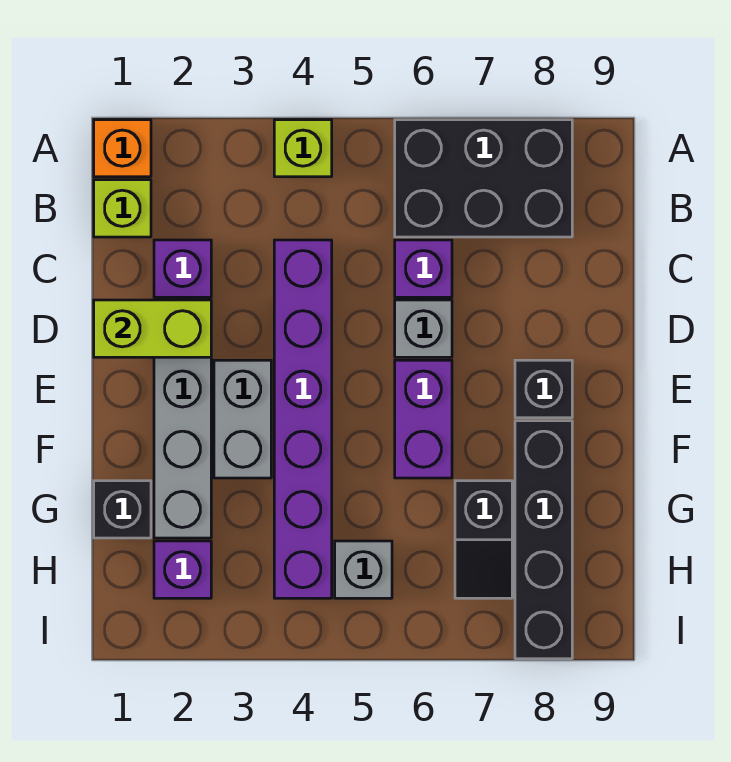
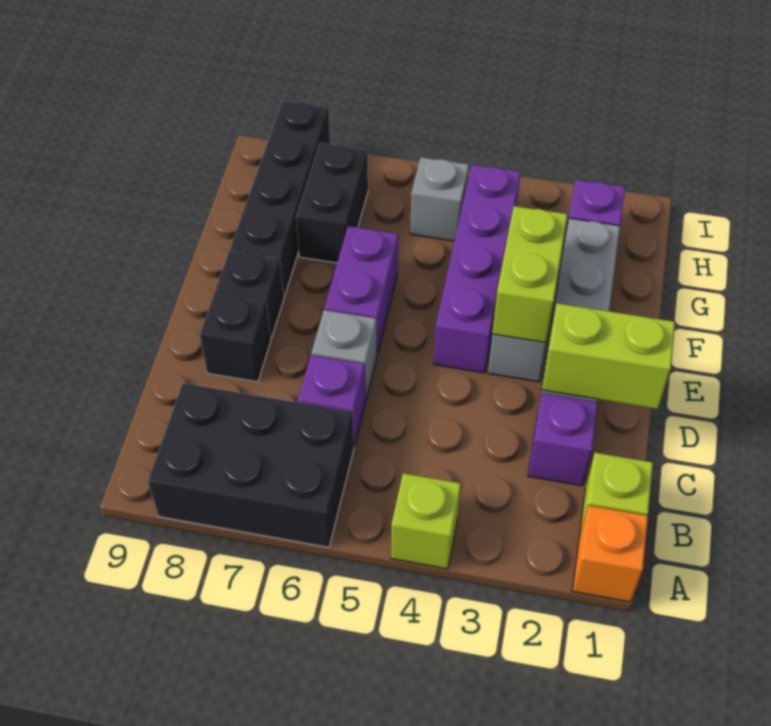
purple brick C4:H4 level 1 -> purple brick E4:H4 level 1
none -> lime brick E3:F3 level 2
black brick G1 level 1 -> black brick D8 level 1
black slope G7:H7 level 1 top G -> black brick G7:H7 level 1

